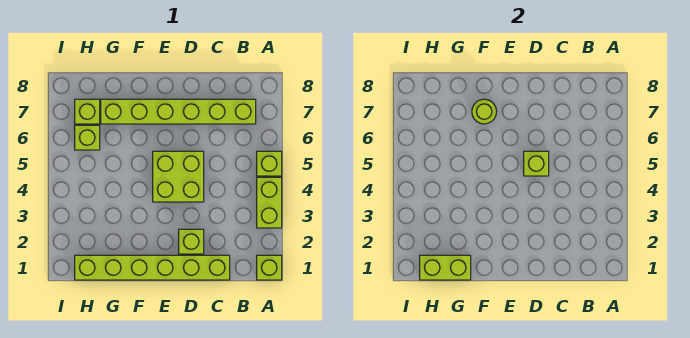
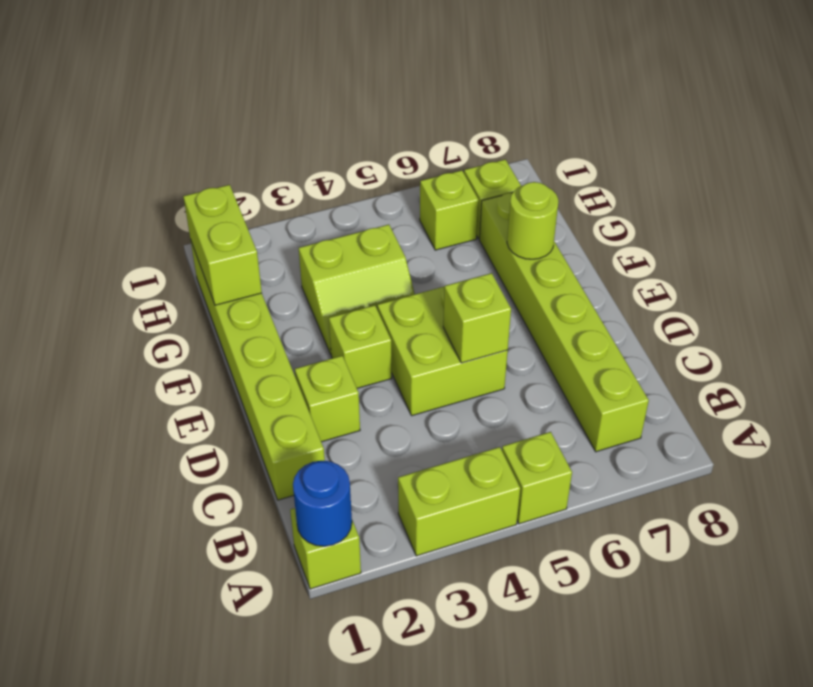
none -> blue round brick A1 level 2
none -> lime brick E3 level 1
none -> lime slope F3:G4 level 1 top G

